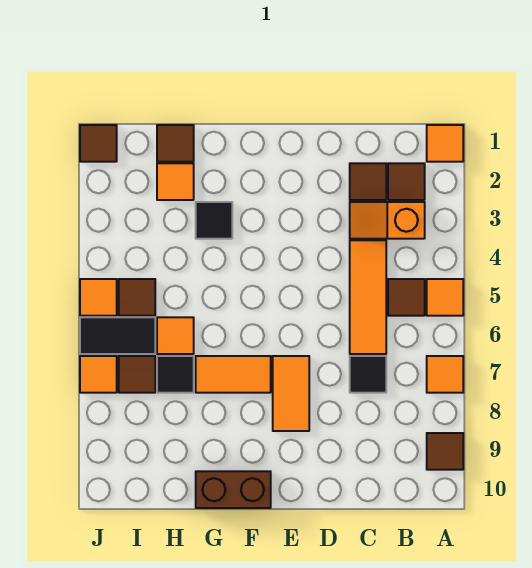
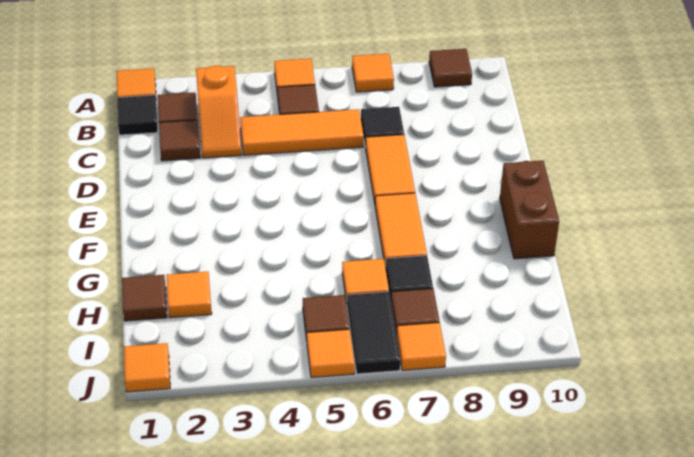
orange tile E7:E8 level 1 -> orange tile D7:E7 level 1
black tile G3 level 1 -> black tile B1 level 1
brown tile J1 level 1 -> orange tile J1 level 1

